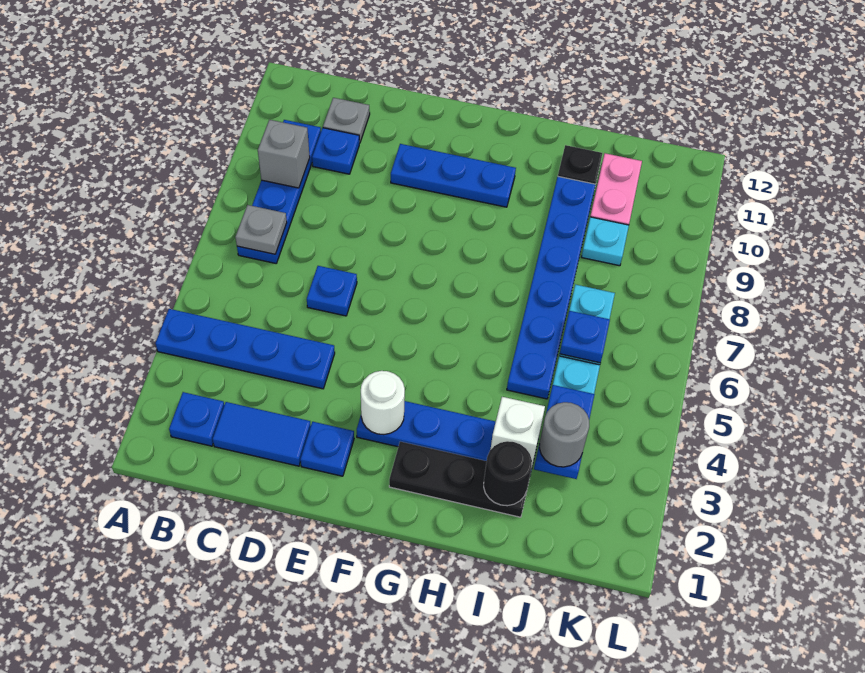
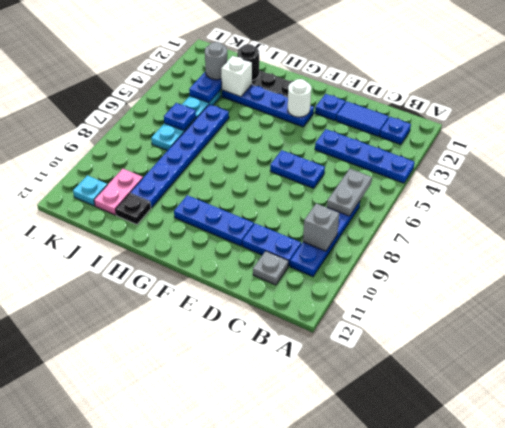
grey plate B7 level 2 -> grey plate B6:B7 level 2
blue plate C10 level 1 -> blue plate C10:D10 level 1
blue plate D6 level 1 -> blue plate D6:E6 level 1
cyan plate J9 level 1 -> cyan plate K11 level 1

